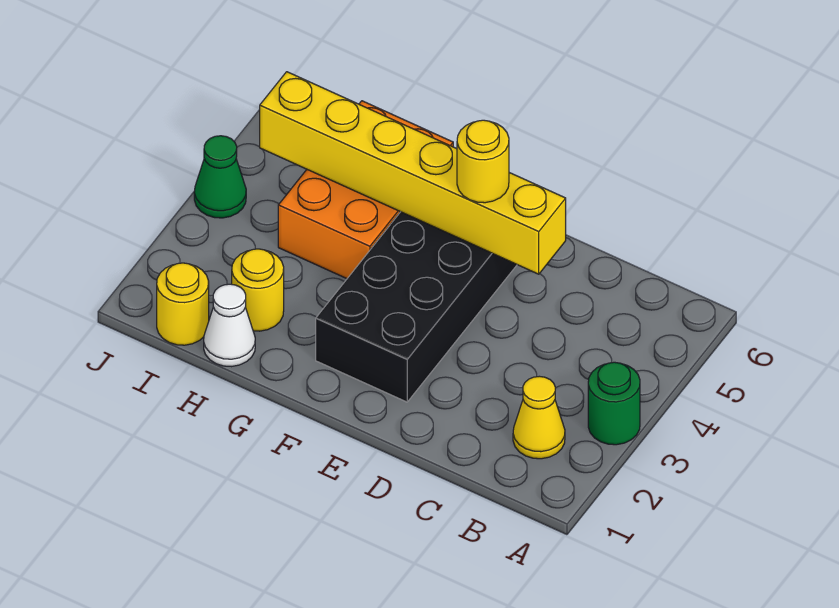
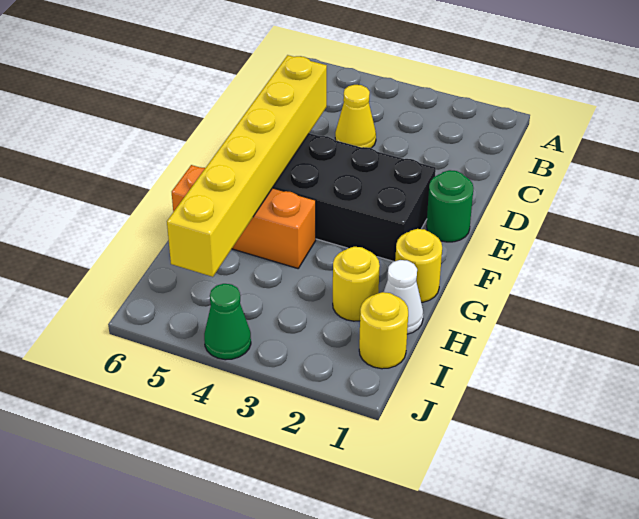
green round brick A3 level 1 -> green round brick E1 level 1
yellow cone B2 level 1 -> yellow cone C4 level 1
yellow round brick E5 level 3 -> yellow round brick G1 level 1
orange brick G4:H6 level 1 -> orange brick G4:G6 level 1

